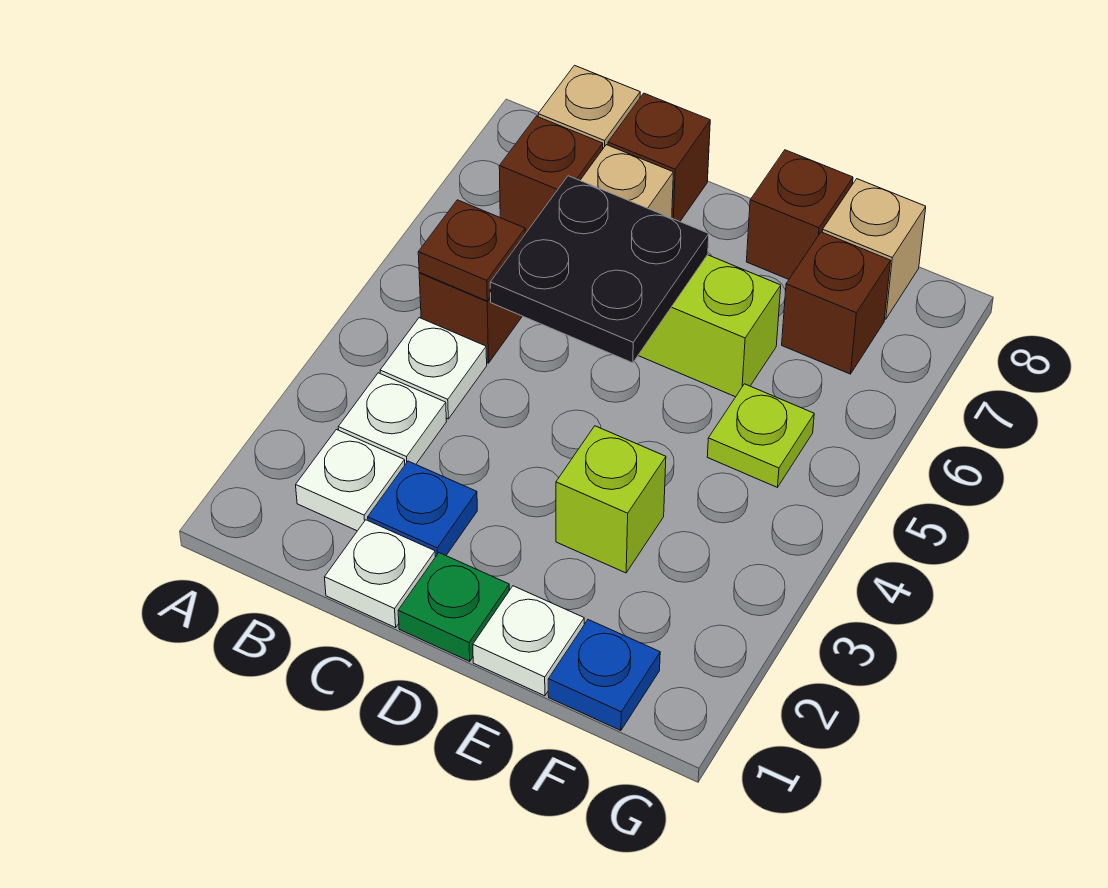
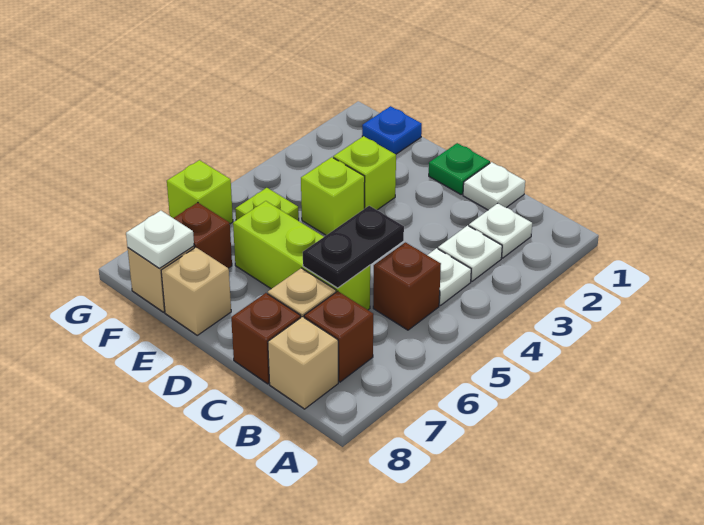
brown plate B5 level 2 -> none
blue plate C2 level 1 -> none
black plate C5:D6 level 2 -> black plate C5:C6 level 2
white plate E1 level 1 -> white plate F8 level 2
none -> lime brick E4 level 1
brown brick E8 level 1 -> tan brick E8 level 1
none -> lime brick G6 level 1

